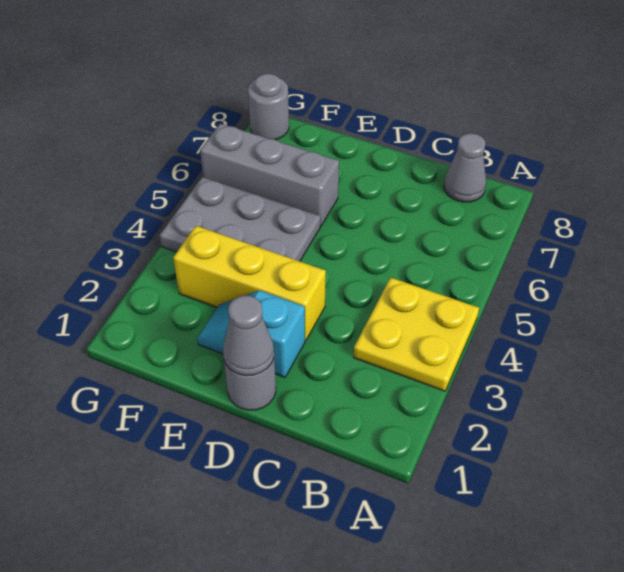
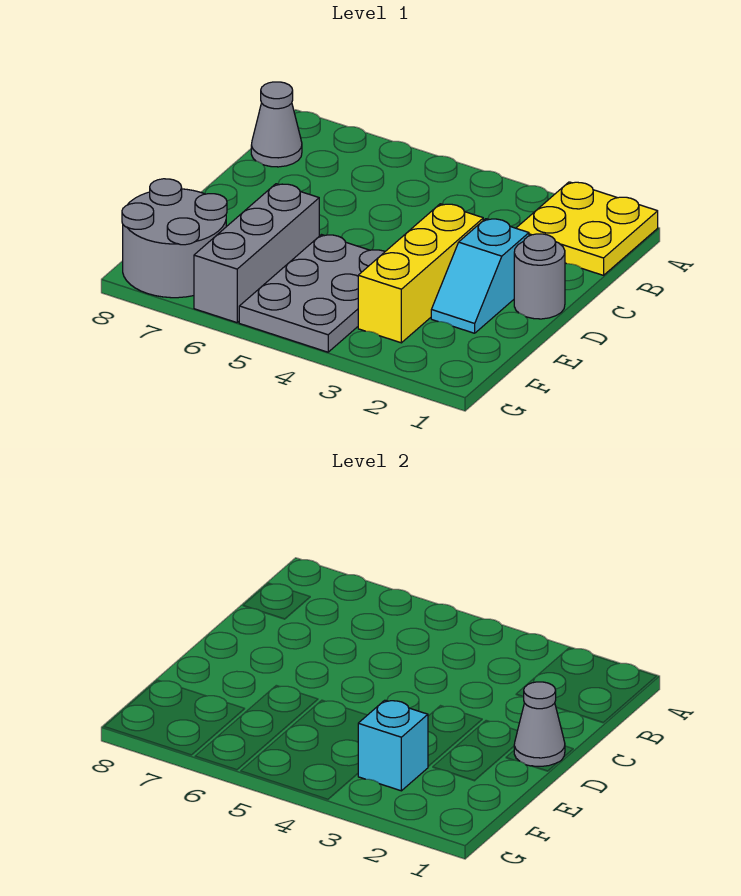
yellow plate A3:B4 level 1 -> yellow plate A1:B2 level 1
none -> cyan brick F3 level 2
grey round brick G8 level 1 -> grey round brick F7:G8 level 1

